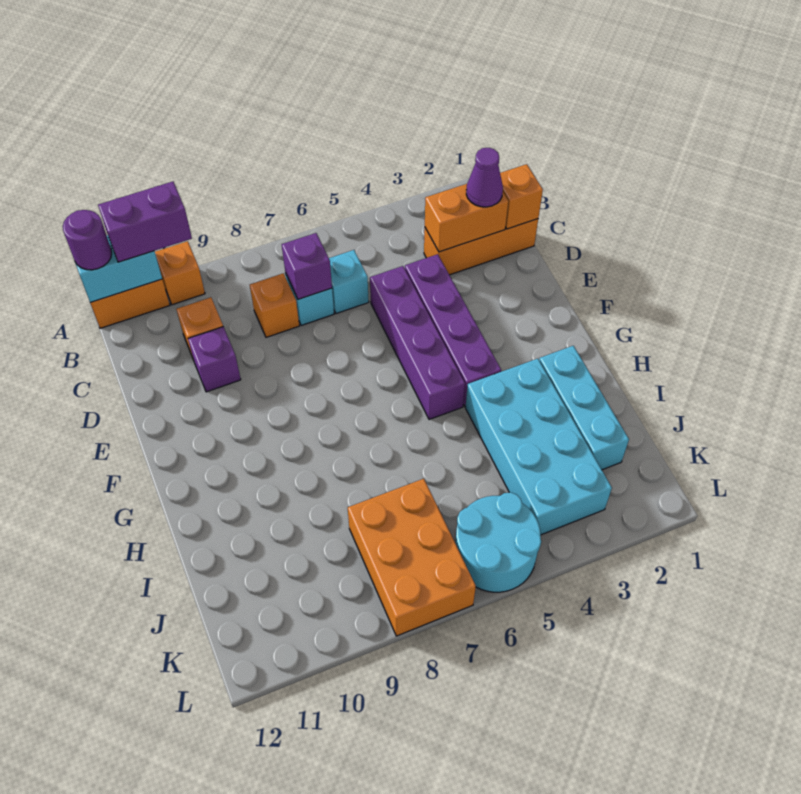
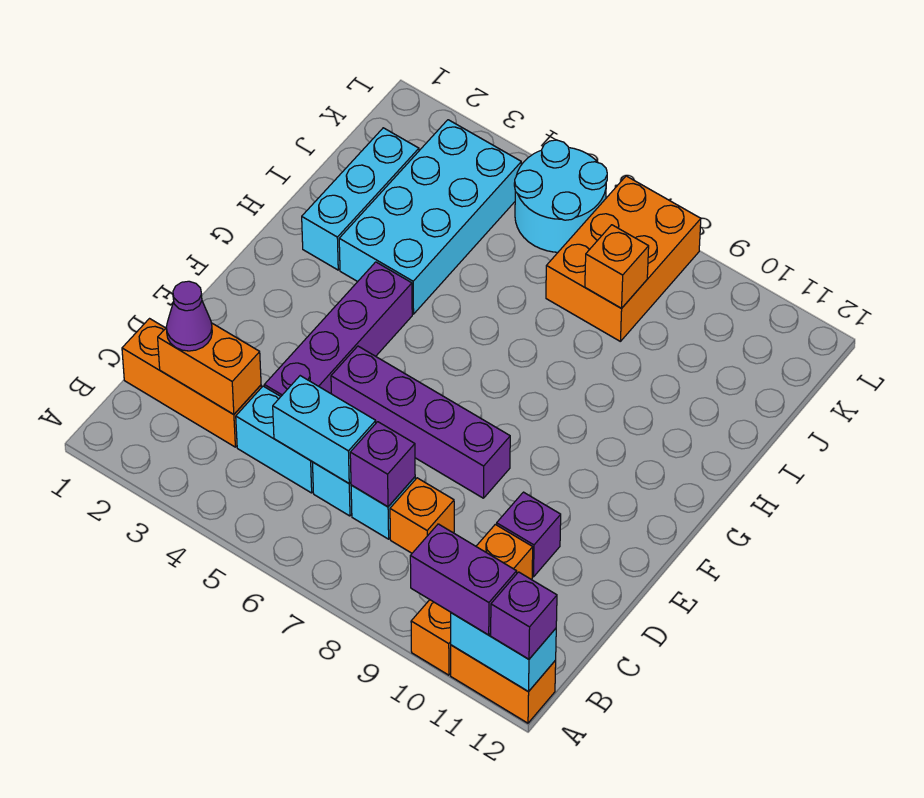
purple round brick A12 level 3 -> purple brick A12 level 3
orange brick C1 level 2 -> orange brick J8 level 2
none -> cyan brick C4:C5 level 1
none -> cyan brick C5:C6 level 2
purple brick D5:G5 level 1 -> purple brick E5:E8 level 1

